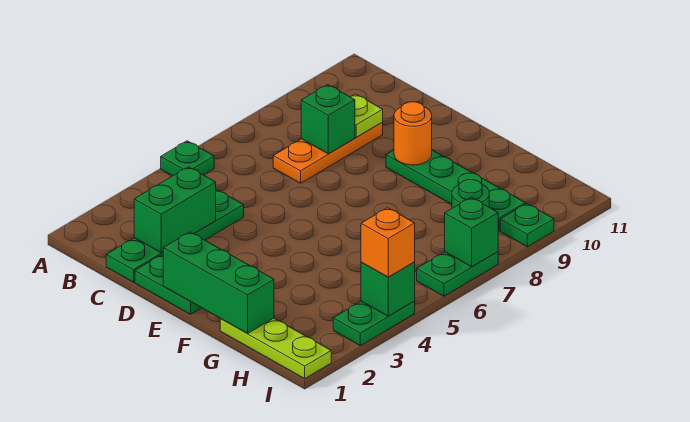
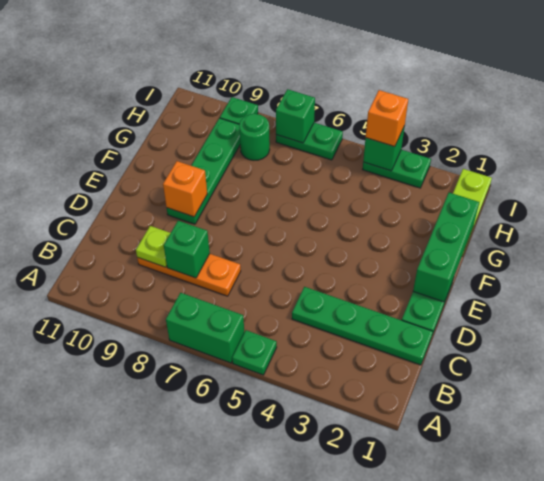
green brick C2:C3 level 2 -> green brick A6:A7 level 1
orange round brick E9 level 2 -> orange brick E9 level 2

